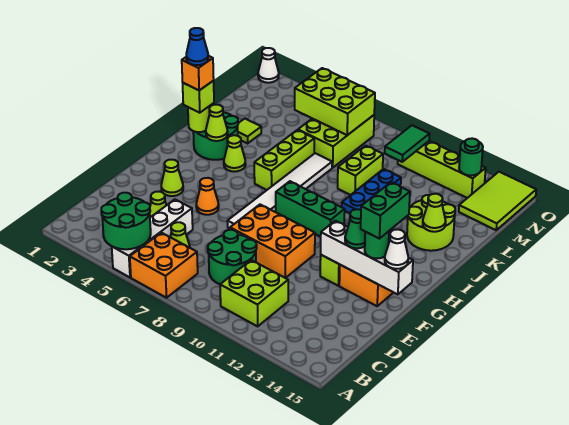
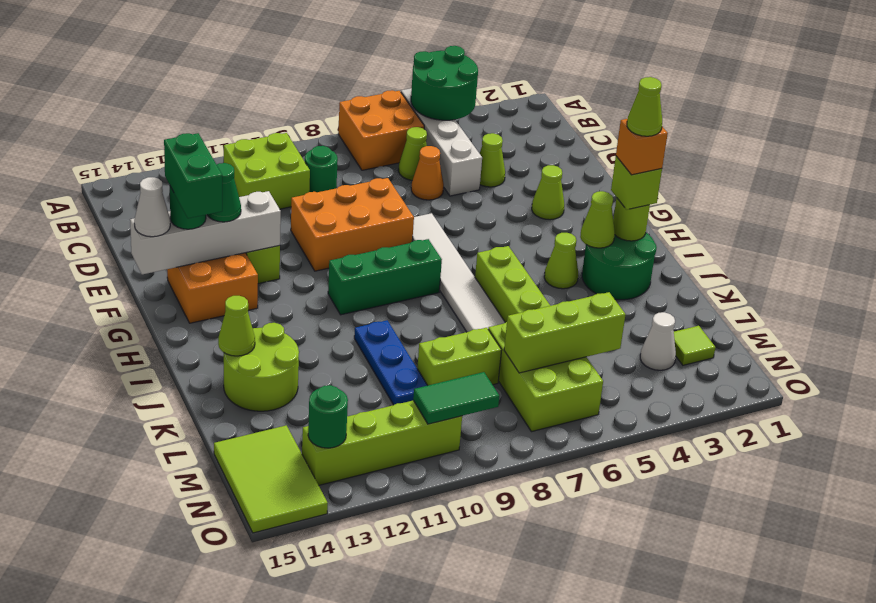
green round brick C8:D9 level 1 -> green round brick C9 level 1
orange cone F5 level 1 -> orange cone D6 level 1
blue cone I2 level 5 -> lime cone I2 level 5
lime tile K3 level 1 -> lime tile M2 level 1
lime brick K9:L9 level 1 -> lime brick L8:L9 level 1
lime brick M5:N7 level 2 -> lime brick M5:M7 level 2
green tile M10:N10 level 2 -> green tile N9:N10 level 2
white cone O1 level 1 -> white cone M3 level 1

